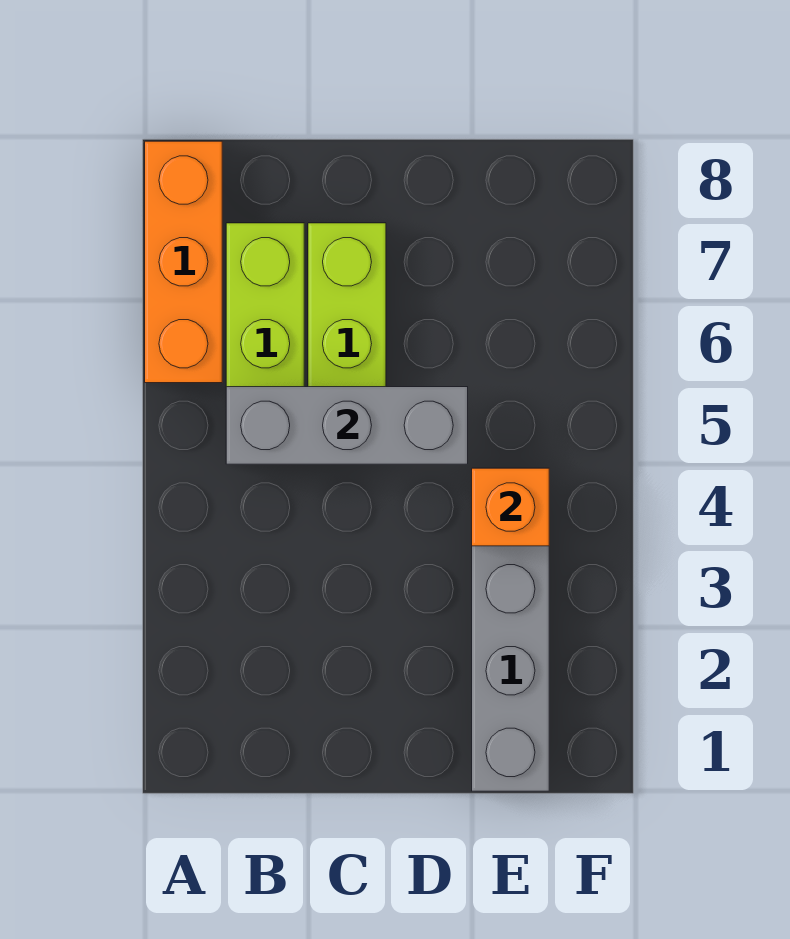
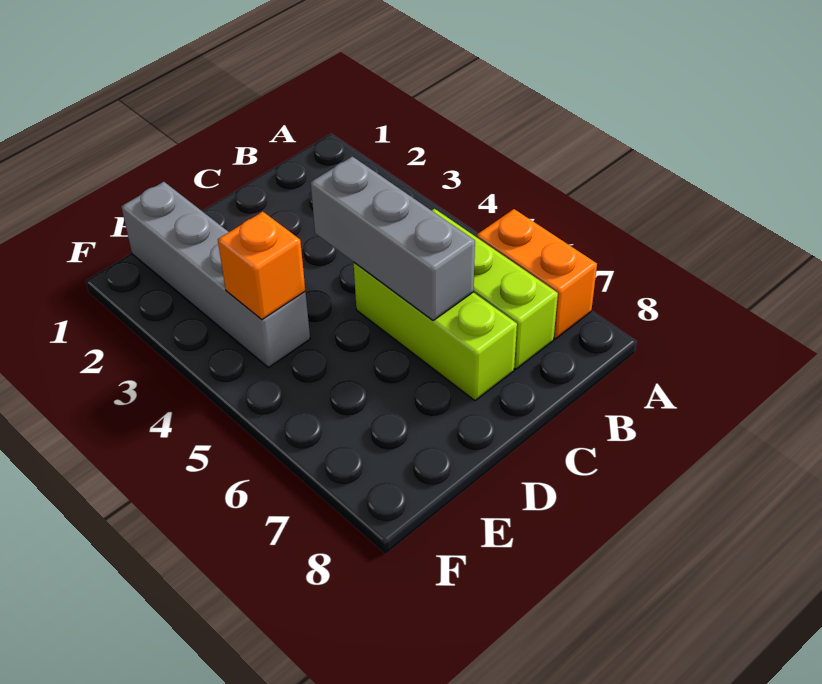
orange brick A6:A8 level 1 -> orange brick A6:A7 level 1
grey brick B5:D5 level 2 -> grey brick C4:C6 level 2

